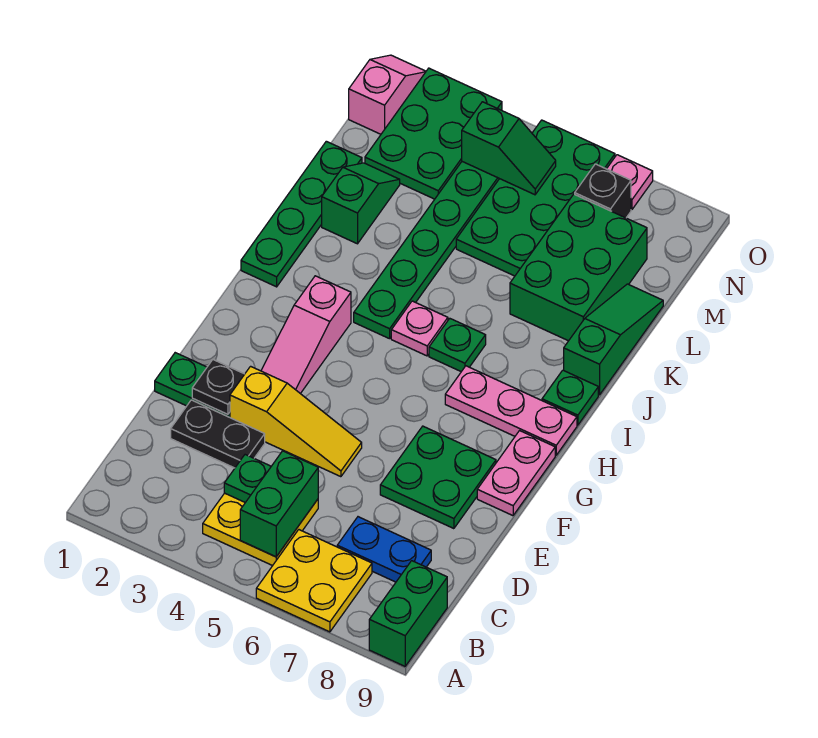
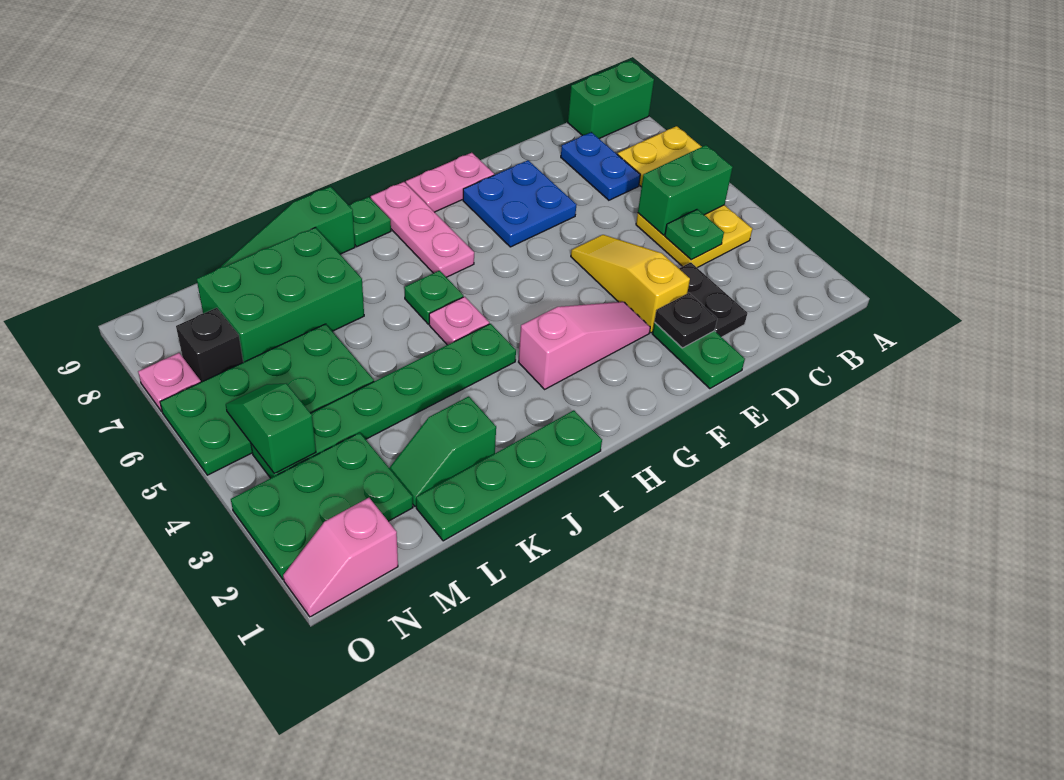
green plate E7:F8 level 1 -> blue plate E7:F8 level 1

